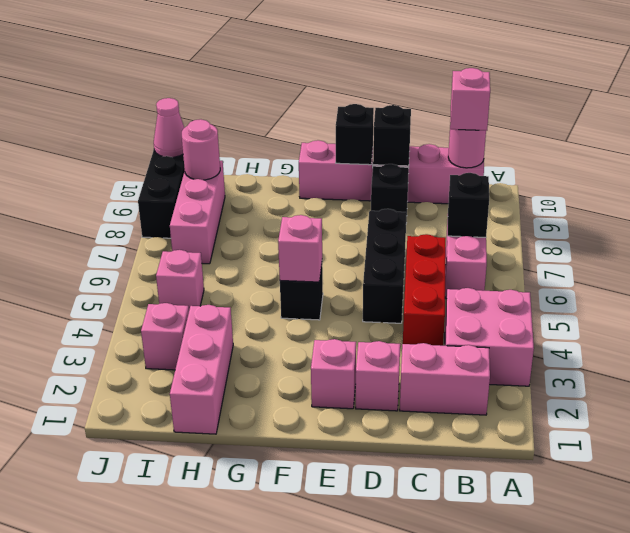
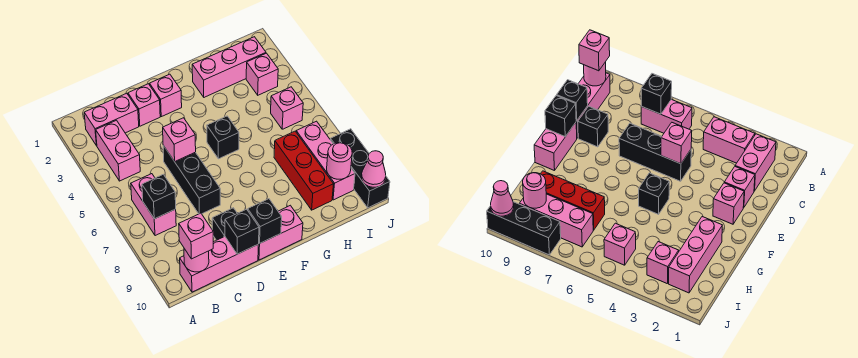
pink brick A3:B4 level 1 -> pink brick B3:B4 level 1
red brick C4:C6 level 1 -> red brick H7:H9 level 1
pink brick F5 level 2 -> pink brick D5 level 2
pink brick H1:H3 level 1 -> pink brick G2:I2 level 1

